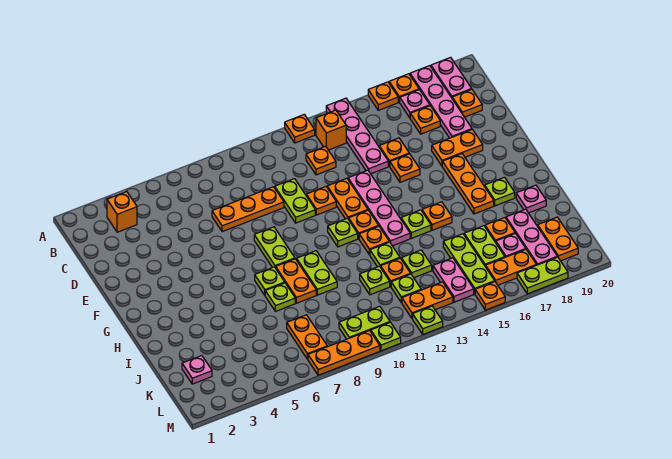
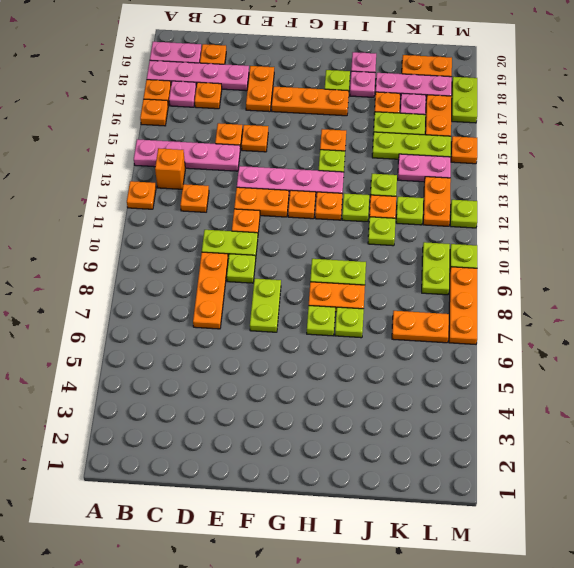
orange brick B3 level 1 -> none
lime plate F8:G8 level 1 -> lime plate F7:F8 level 1
lime plate G11 level 1 -> lime plate E9 level 1
pink plate K2 level 1 -> pink plate I18 level 1

